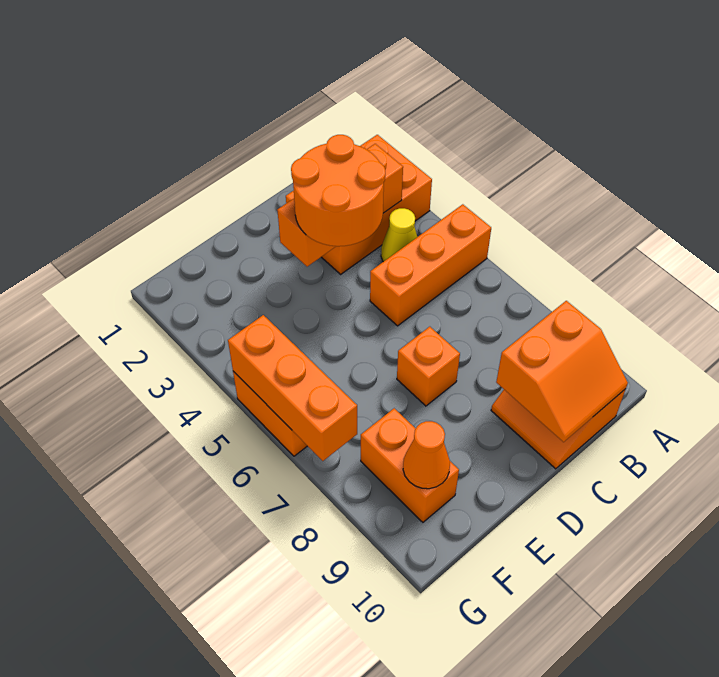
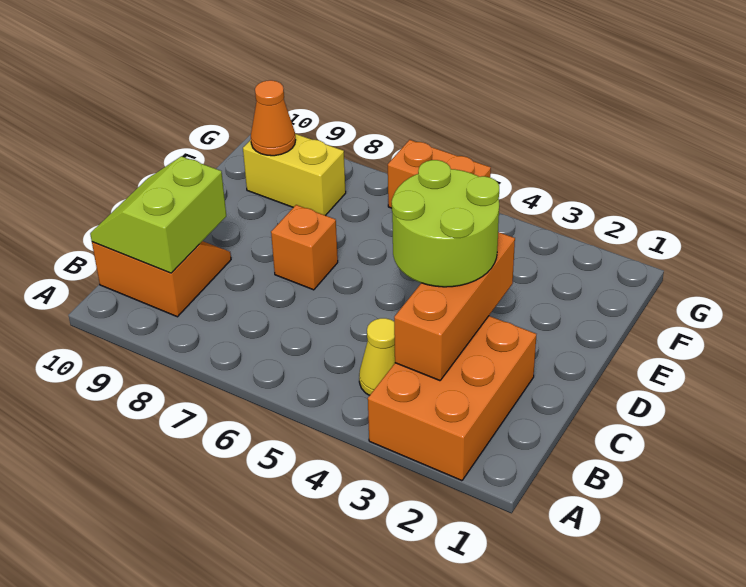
orange brick A5:C5 level 1 -> none
orange slope B9:C10 level 2 top 9 -> lime slope B9:C10 level 2 top 9
orange round brick C3:D4 level 3 -> lime round brick C3:D4 level 3
orange brick F8:F9 level 1 -> yellow brick F8:F9 level 1
orange brick G5:G7 level 2 -> none

